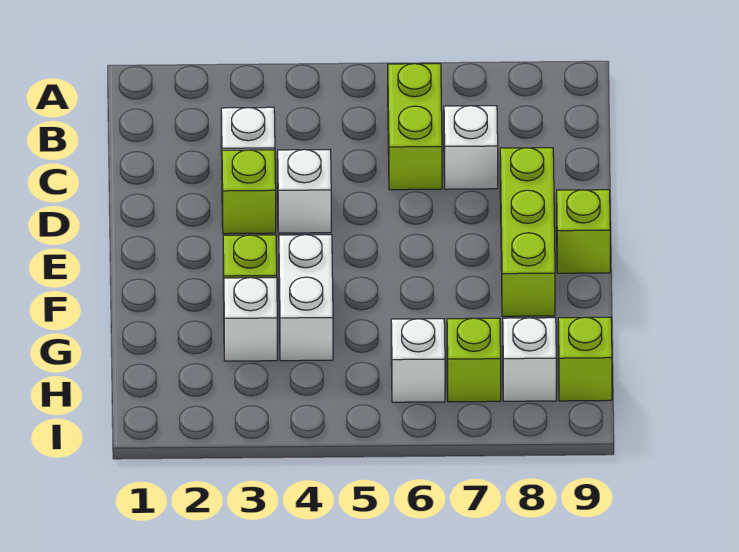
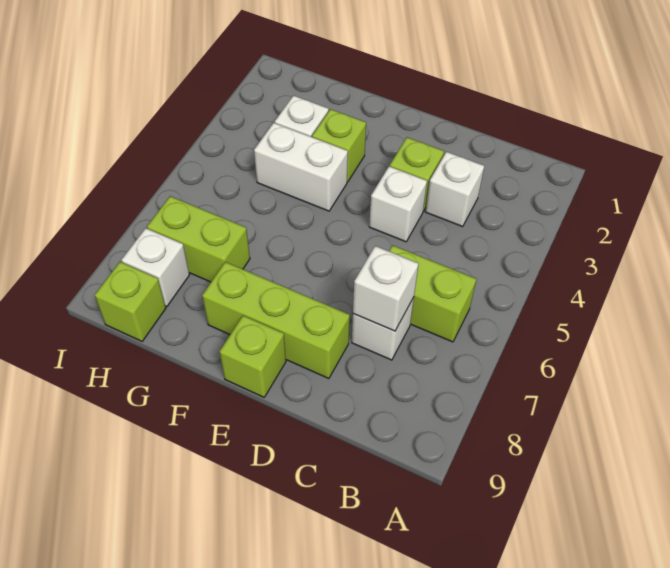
white brick H6 level 1 -> white brick C7 level 2
lime brick H7 level 1 -> lime brick G7:H7 level 1

